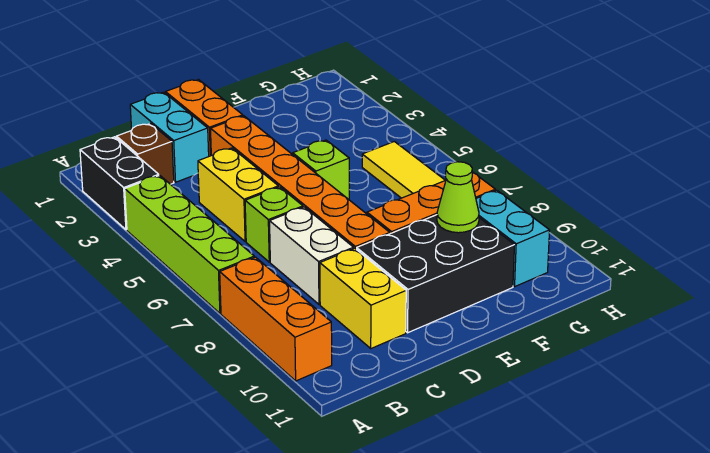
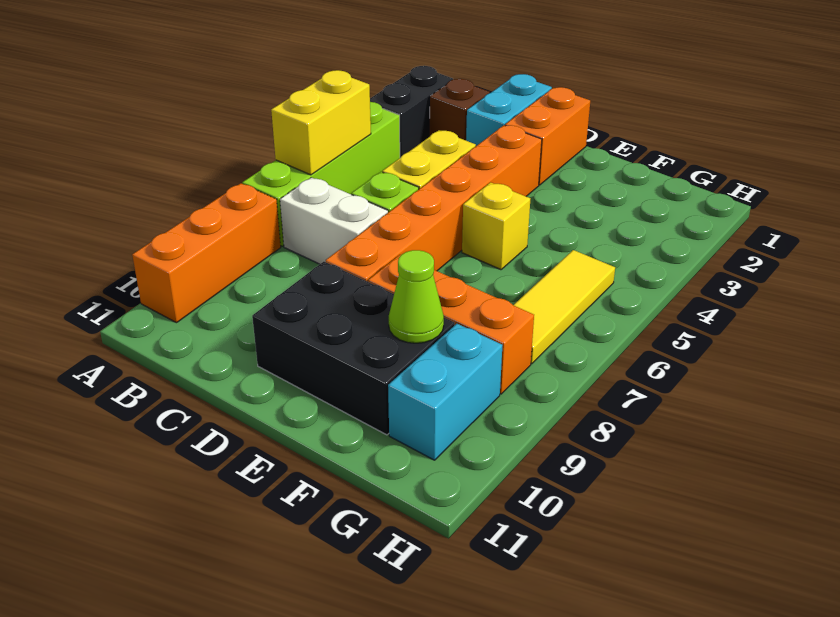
white brick C7:C8 level 1 -> white brick B7:C7 level 1
yellow brick C9:C10 level 1 -> yellow brick A5:A6 level 2
lime brick E5 level 1 -> yellow brick E5 level 1

